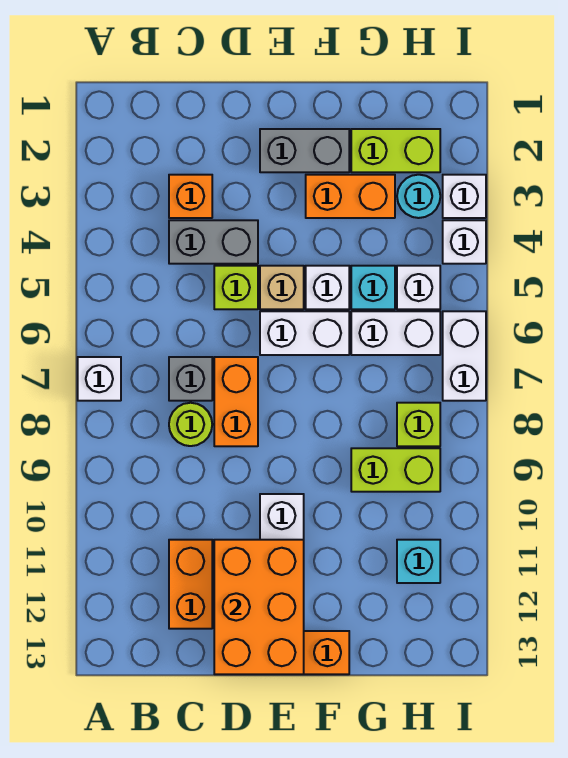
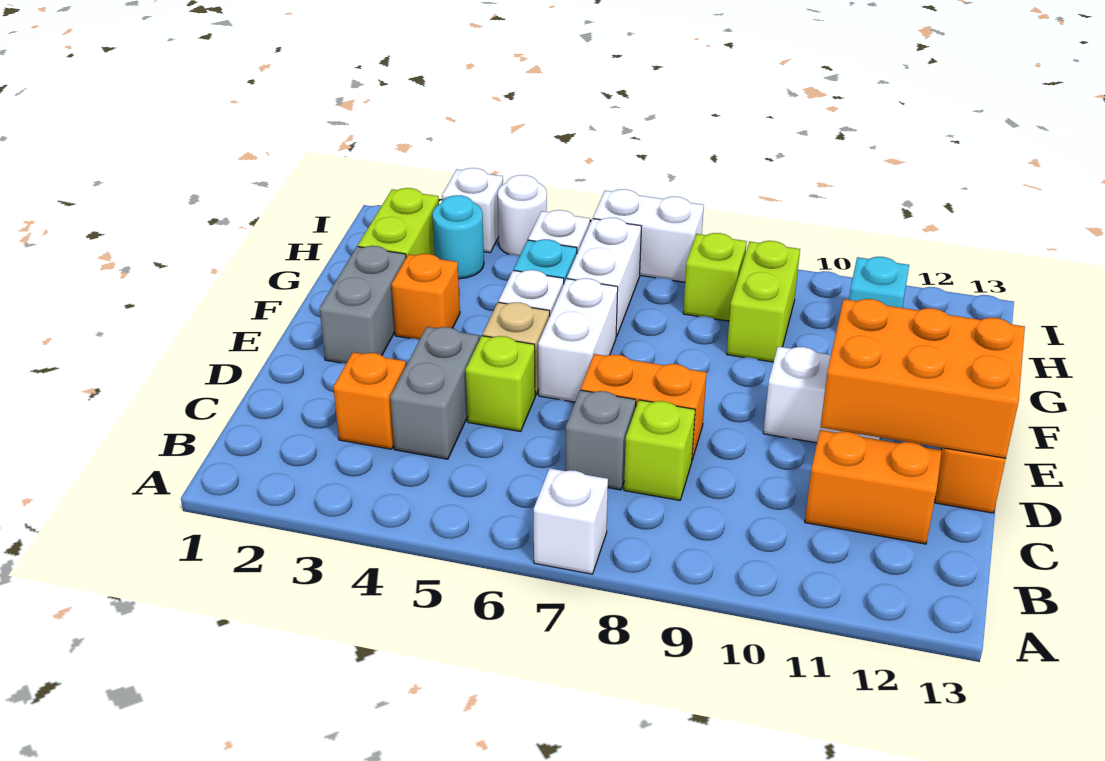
lime round brick C8 level 1 -> lime brick C8 level 1
orange brick F3:G3 level 1 -> orange brick F3 level 1
white brick I4 level 1 -> white round brick I4 level 1

